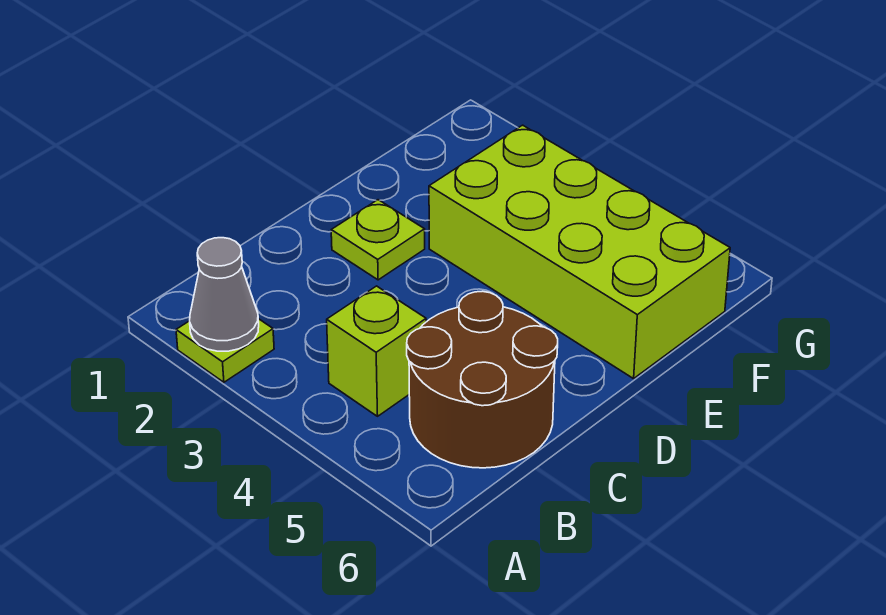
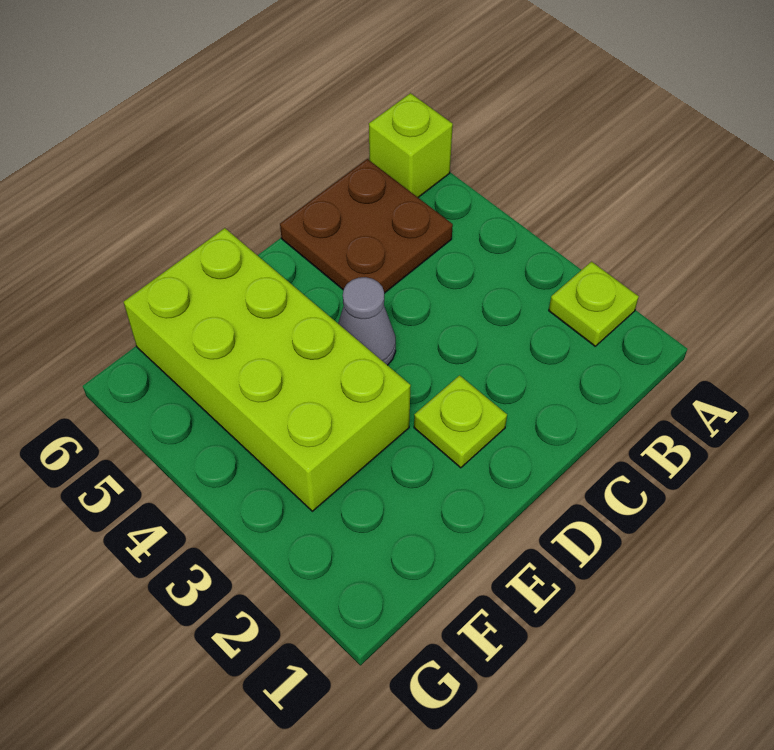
grey cone A2 level 2 -> grey cone D4 level 1
lime brick B4 level 1 -> lime brick A6 level 1
brown round brick B5:C6 level 1 -> brown plate B5:C6 level 1

